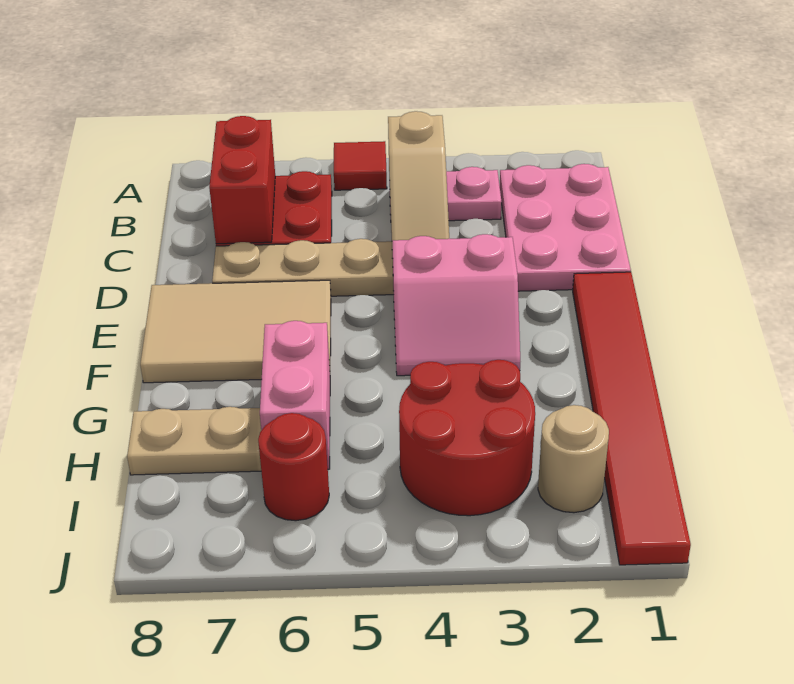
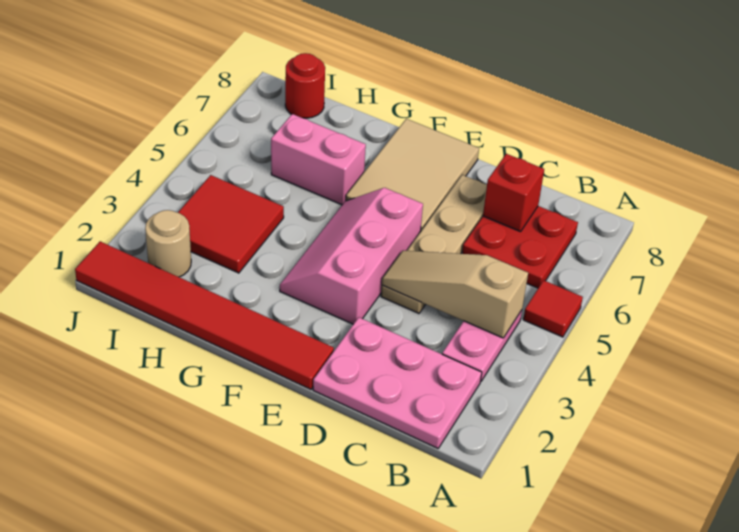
red brick B7:C7 level 2 -> red brick C7 level 2
pink slope E3:F4 level 1 top E -> pink slope E3:F5 level 1 top E
red round brick H3:I4 level 1 -> red tile H3:I4 level 1
tan plate H7:H8 level 1 -> none
red round brick I6 level 1 -> red round brick I8 level 1

